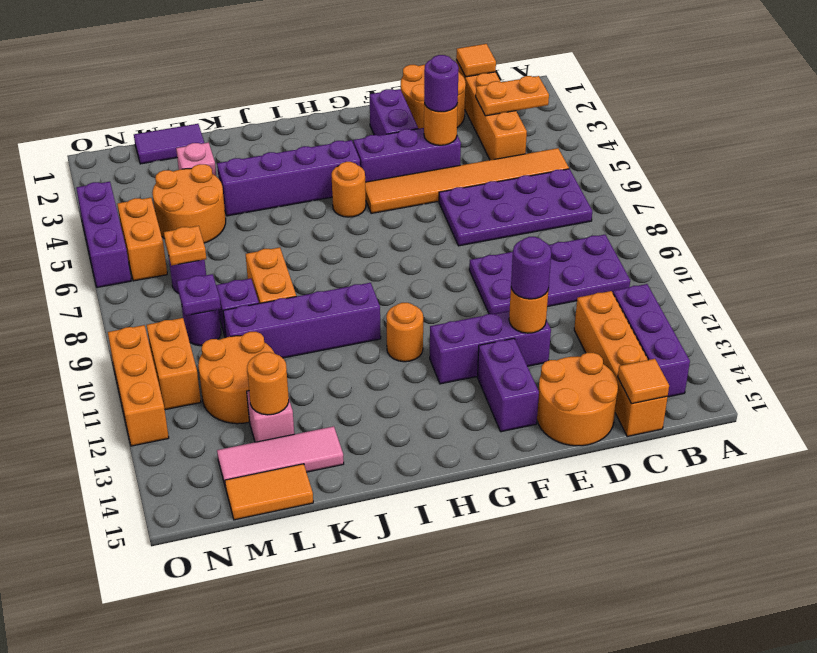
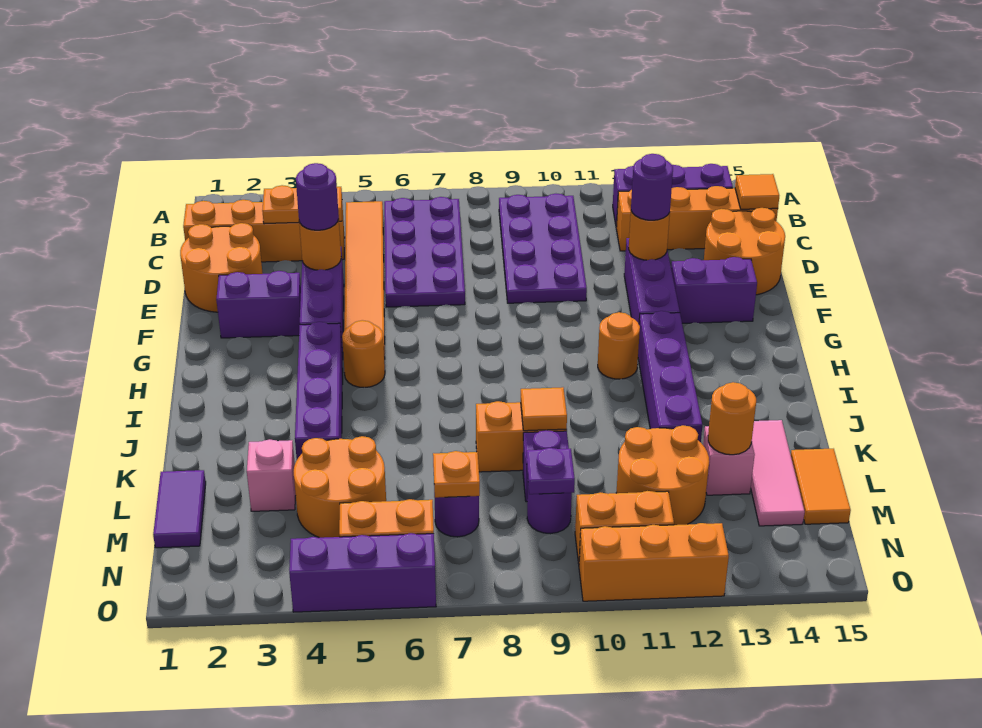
orange plate B3:C3 level 2 -> orange plate C3:C4 level 2
orange tile C1 level 2 -> orange tile K9 level 2
purple brick I10:L10 level 1 -> purple brick H12:K12 level 1

